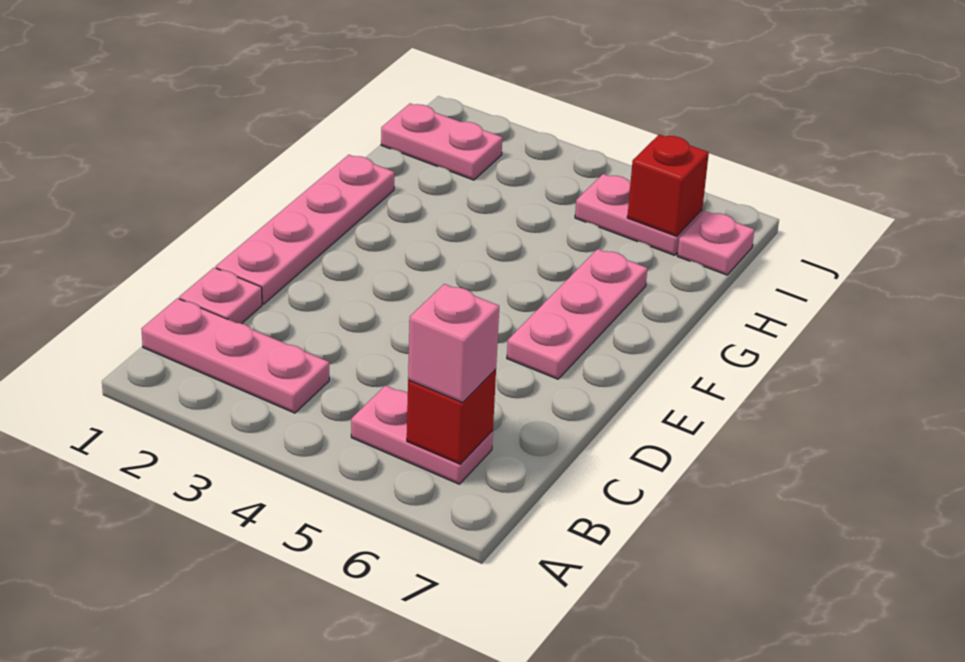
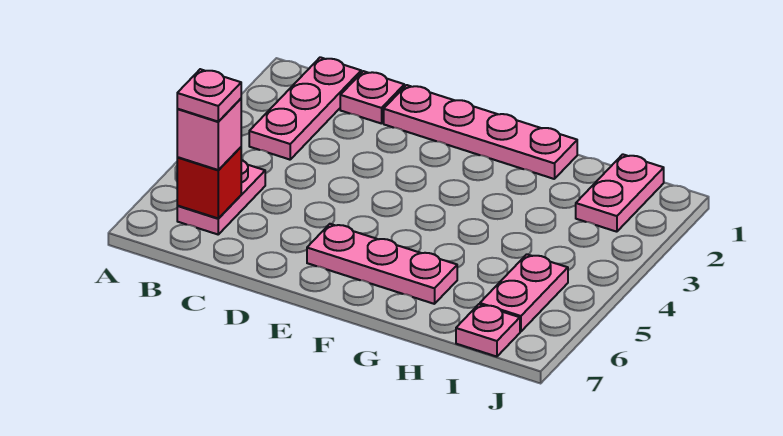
none -> pink plate B6 level 4
red brick I6 level 2 -> none

